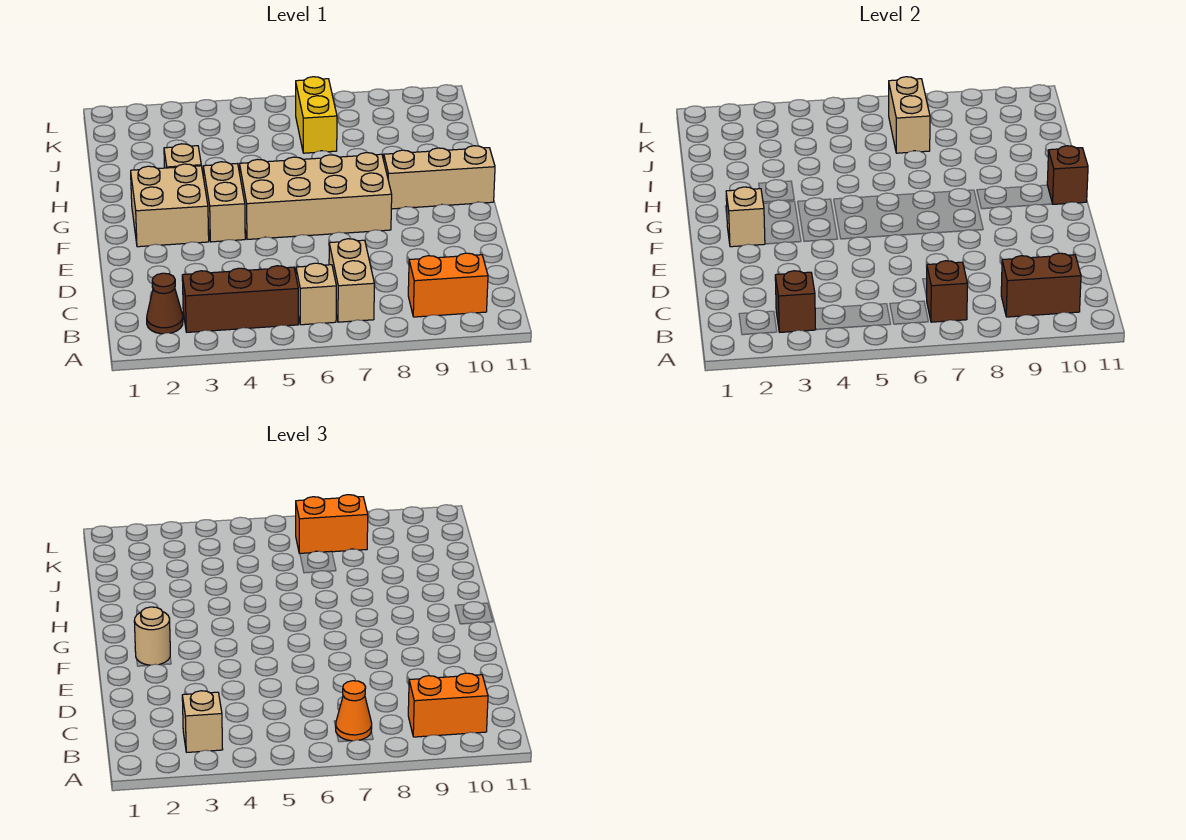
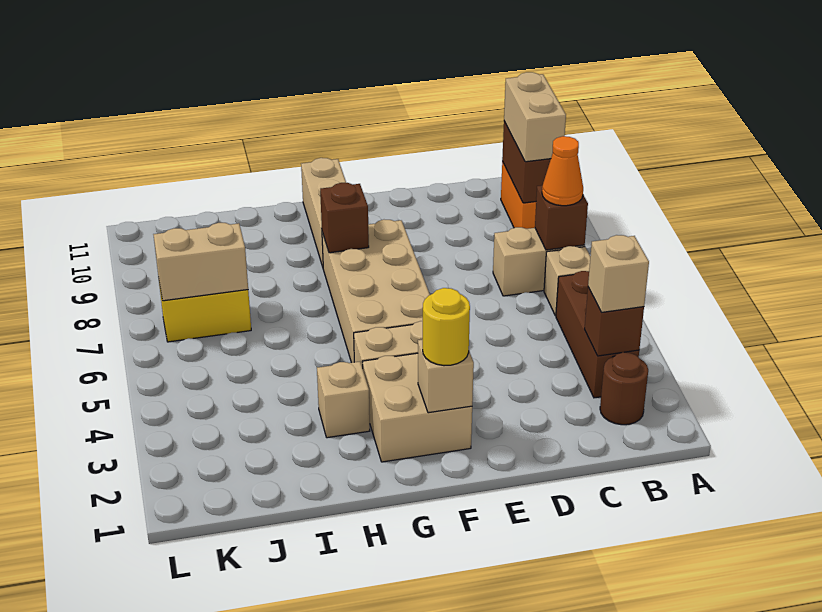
brown cone B2 level 1 -> brown round brick B2 level 1
orange brick B9:B10 level 3 -> tan brick B9:B10 level 3
tan round brick F2 level 3 -> yellow round brick F2 level 3
brown brick G11 level 2 -> brown brick G8 level 2
orange brick K7:K8 level 3 -> none

